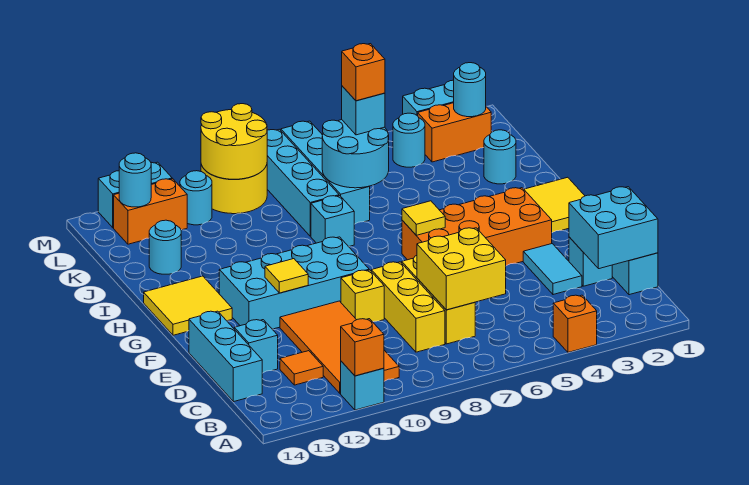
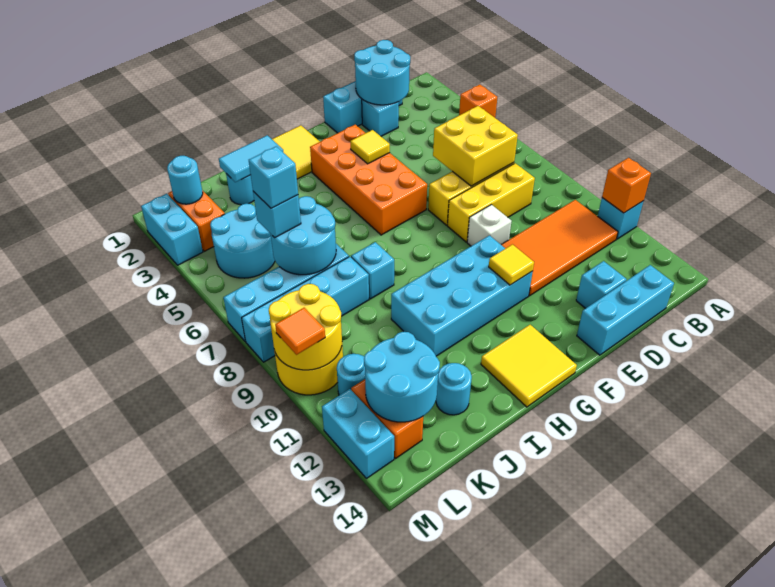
cyan brick C1:D2 level 2 -> cyan round brick C1:D2 level 2
orange tile C12 level 1 -> orange tile M10 level 3
cyan tile D3:E3 level 1 -> cyan tile I2:J2 level 2
yellow brick E9 level 1 -> white brick E9 level 1
cyan brick F9:G12 level 1 -> cyan brick F10:I11 level 1
yellow tile G6 level 2 -> yellow tile F4 level 2
orange brick K6 level 4 -> cyan brick K6 level 4
cyan round brick L4 level 1 -> cyan round brick K4:L5 level 1
cyan round brick L13 level 2 -> cyan round brick K12:L13 level 2

